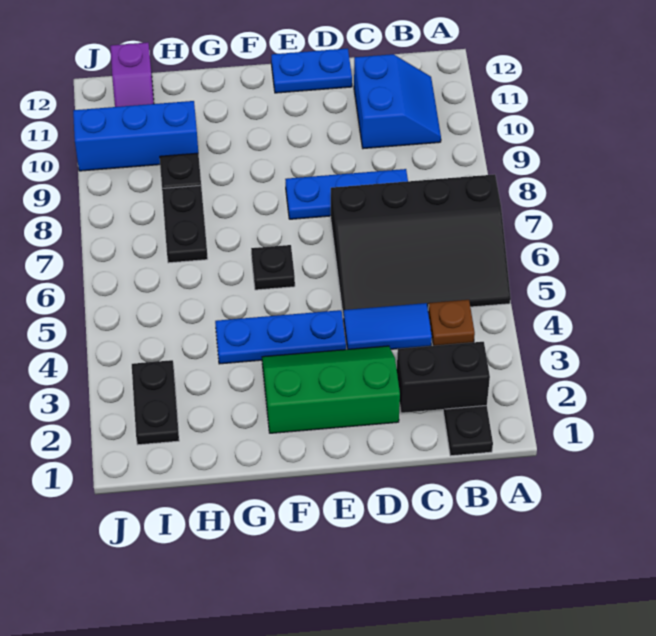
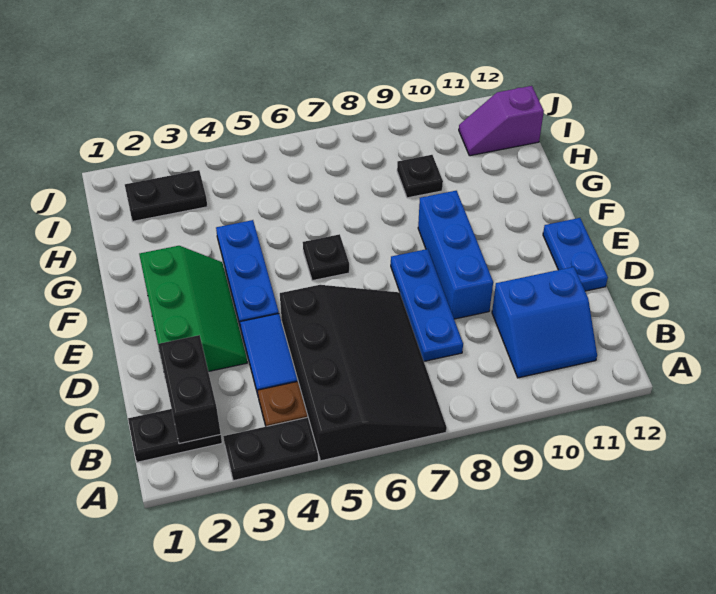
black slope A5:D7 level 1 top 7 -> black slope A5:D7 level 1 top 5
black plate H7:H8 level 1 -> black plate A3:A4 level 1
blue brick H10:J10 level 1 -> blue brick D9:F9 level 1

